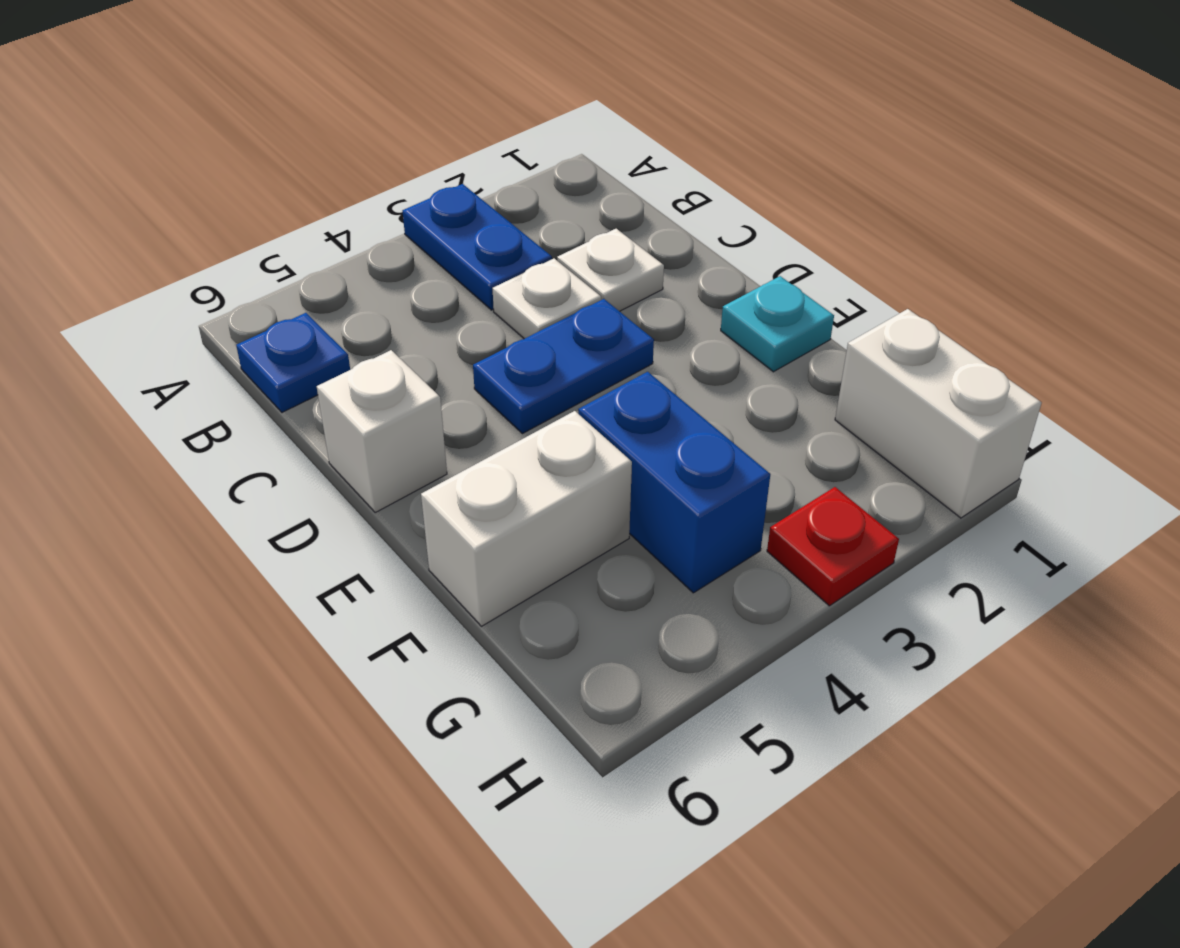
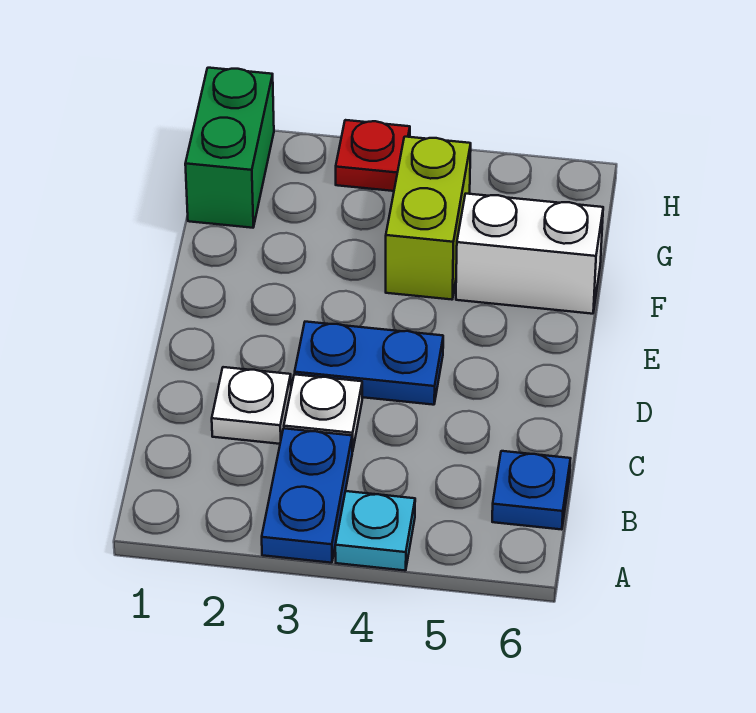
white brick D6 level 1 -> none
cyan plate E1 level 1 -> cyan plate A4 level 1
blue brick F4:G4 level 1 -> lime brick F4:G4 level 1
white brick G1:H1 level 1 -> green brick G1:H1 level 1

